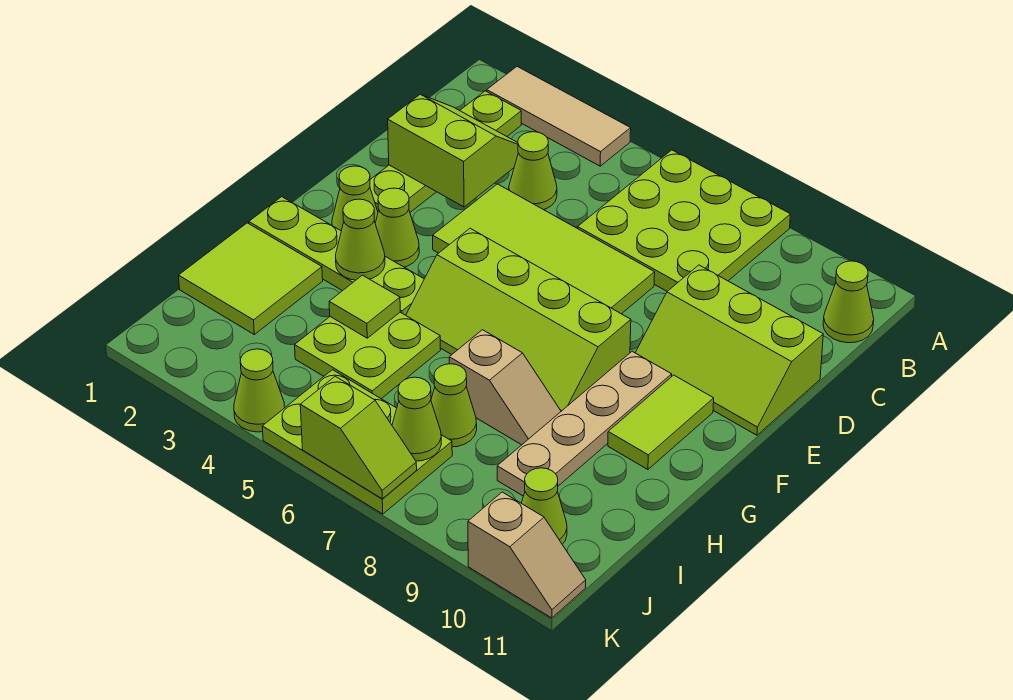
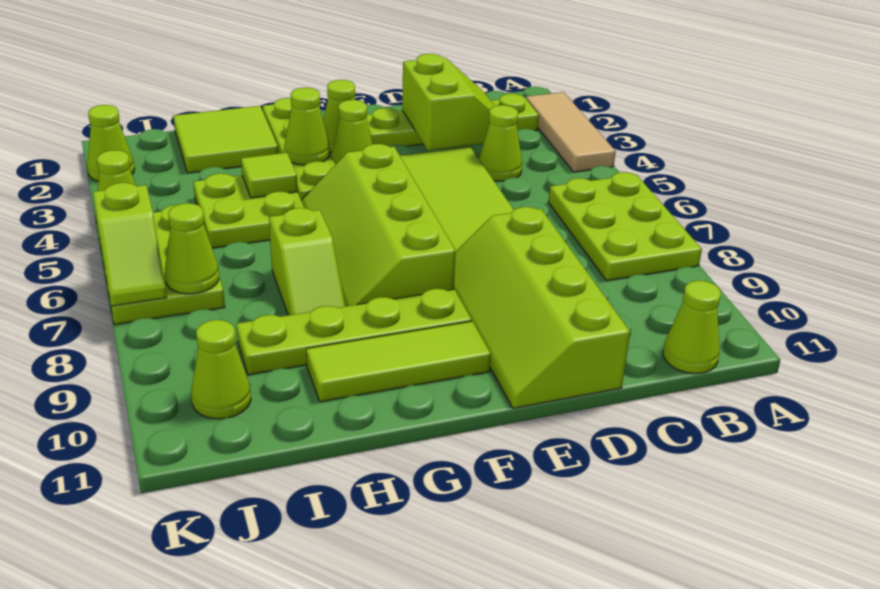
lime plate A6:C8 level 1 -> lime plate A6:B8 level 1
lime slope D9:E11 level 1 top D -> lime slope D8:E11 level 1 top D
tan plate F9:I9 level 1 -> lime plate F9:I9 level 1
lime tile F10:G10 level 1 -> lime tile F10:H10 level 1
tan slope H7:H8 level 1 top 7 -> lime slope H7:H8 level 1 top 7
lime cone I7 level 1 -> lime cone K2 level 1
tan slope K10:K11 level 1 top 10 -> none

